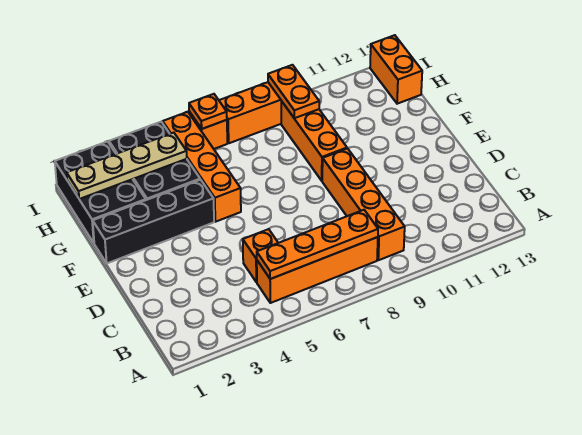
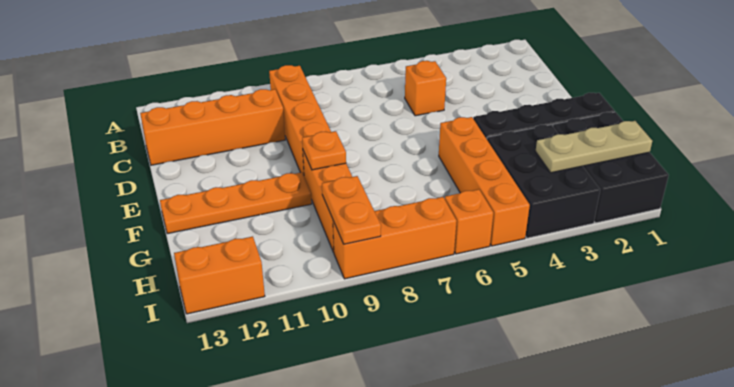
orange brick B5:B8 level 1 -> orange brick C10:C13 level 1
orange plate B5:B8 level 2 -> orange plate F10:F13 level 1
tan plate H1:H4 level 2 -> tan plate H1:H3 level 2
orange brick H13:I13 level 1 -> orange brick I12:I13 level 1
orange plate I6 level 2 -> orange plate F9 level 2

